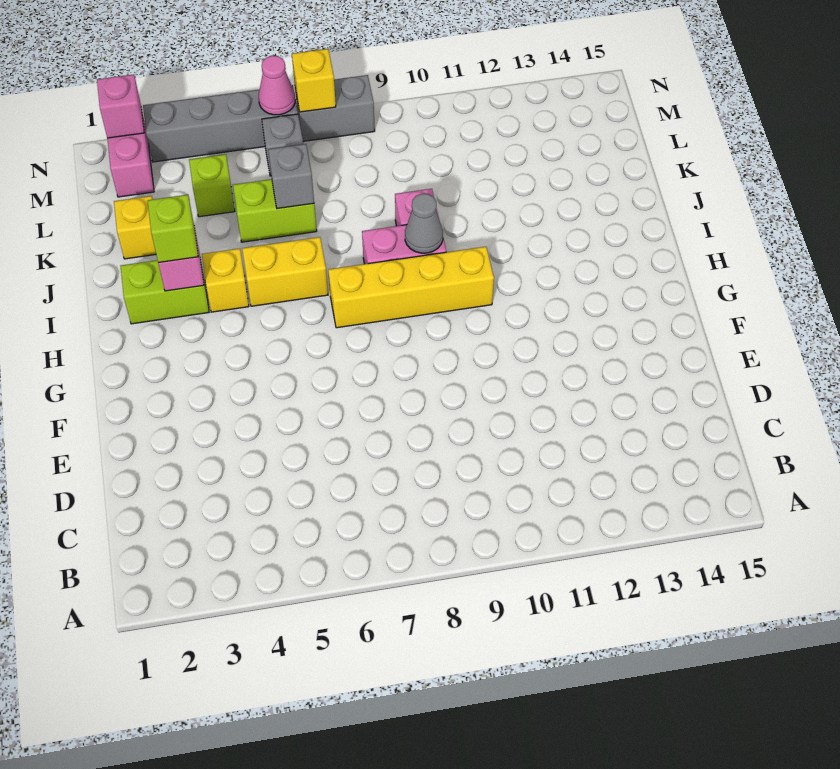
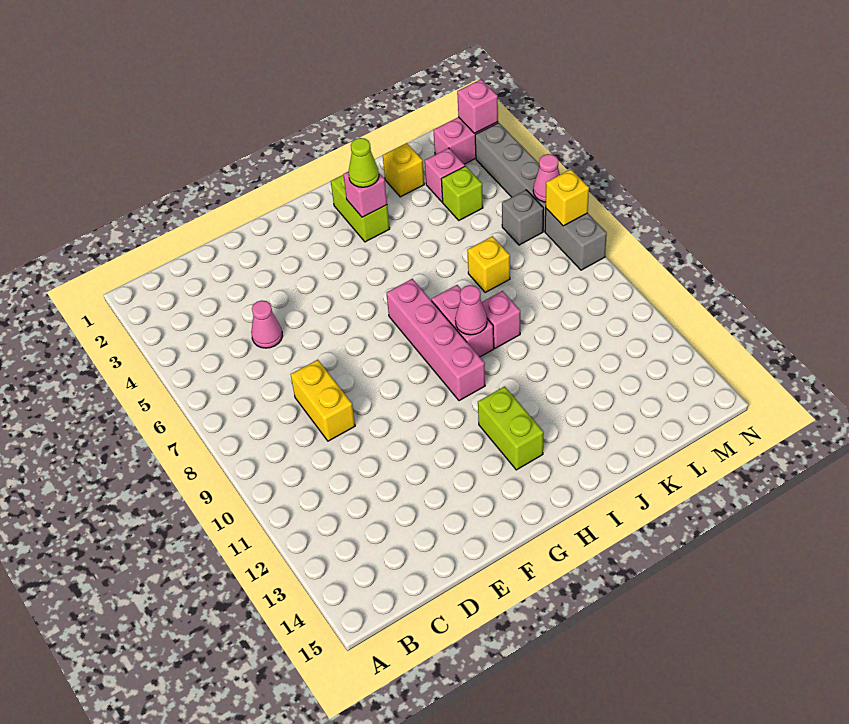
none -> pink cone D5 level 1
yellow brick H7:H10 level 1 -> pink brick H7:H10 level 1
lime brick I3 level 3 -> lime cone I3 level 3
yellow brick I4 level 1 -> yellow brick K7 level 1
yellow brick I5:I6 level 1 -> yellow brick D8:D9 level 1
grey cone I9 level 2 -> pink cone I9 level 2
lime brick K5:K6 level 1 -> lime brick H12:H13 level 1
grey brick K6 level 2 -> none
none -> pink brick L3 level 1

